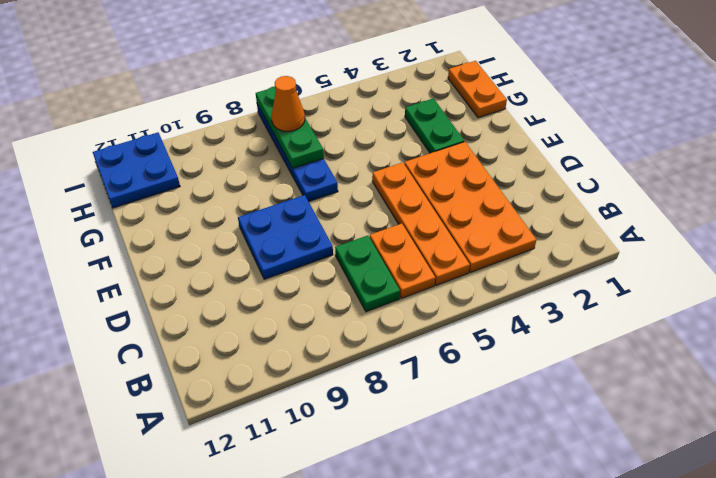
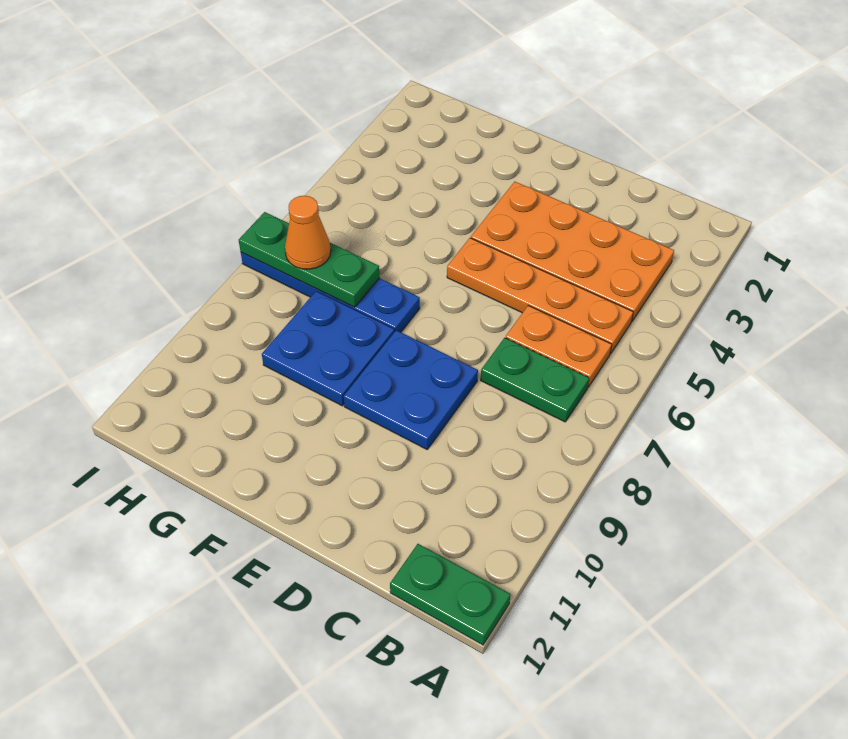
green plate F3:G3 level 1 -> green plate A12:B12 level 1
orange plate G1:H1 level 1 -> none
blue plate H11:I12 level 1 -> blue plate F8:G9 level 1

